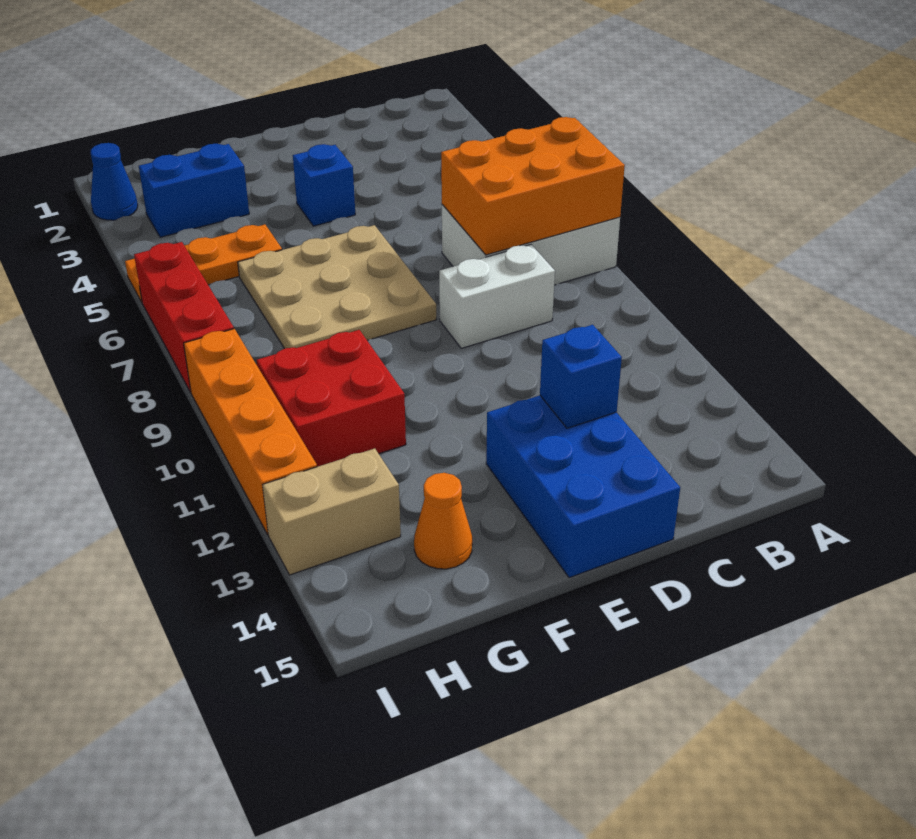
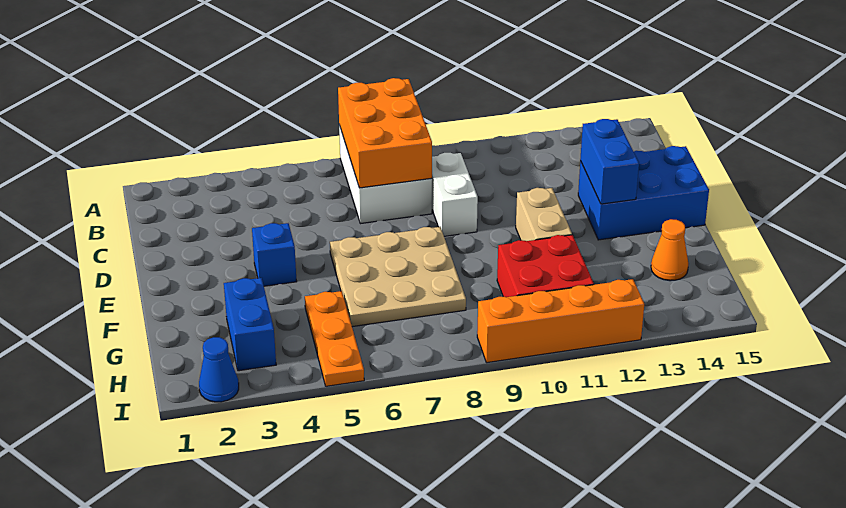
blue brick D13 level 2 -> blue brick D13:E13 level 2
tan brick H13:I13 level 1 -> tan brick E11:F11 level 1
red brick I6:I8 level 1 -> none

